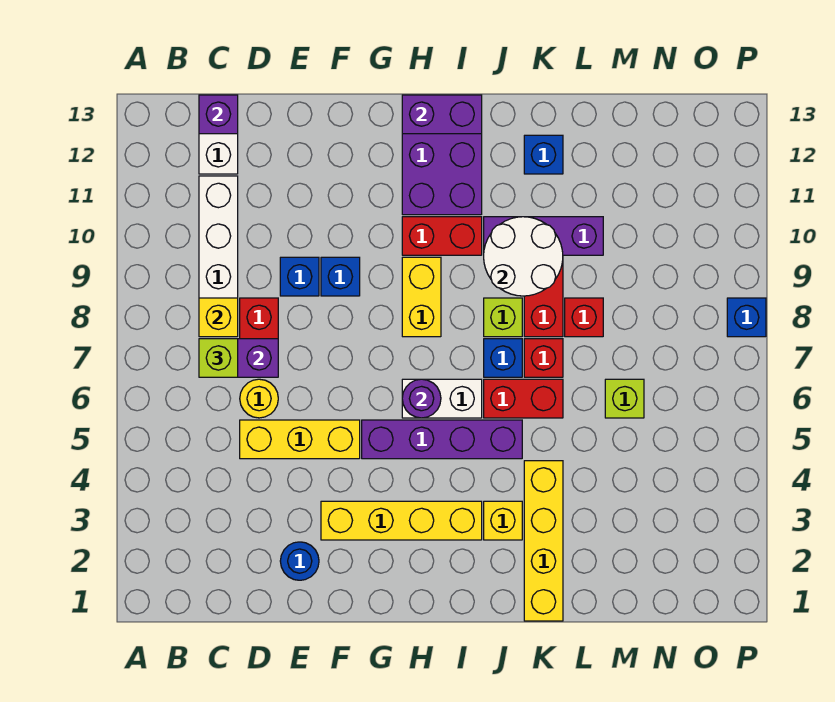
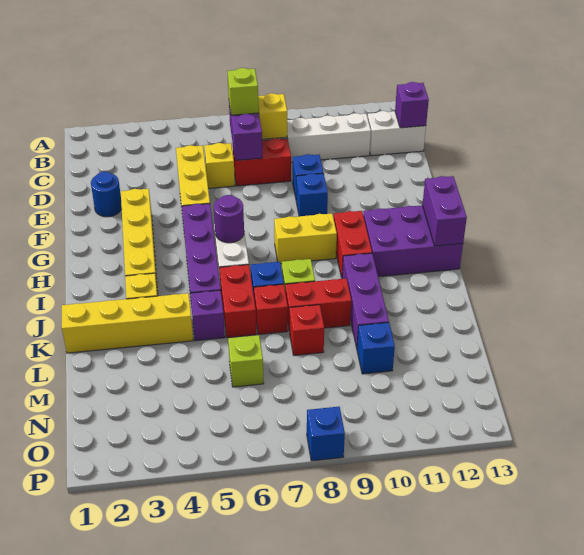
yellow round brick D6 level 1 -> yellow brick D6 level 1
white round brick J9:K10 level 2 -> none
none -> purple brick K5 level 1
blue brick K12 level 1 -> blue brick M10 level 1

